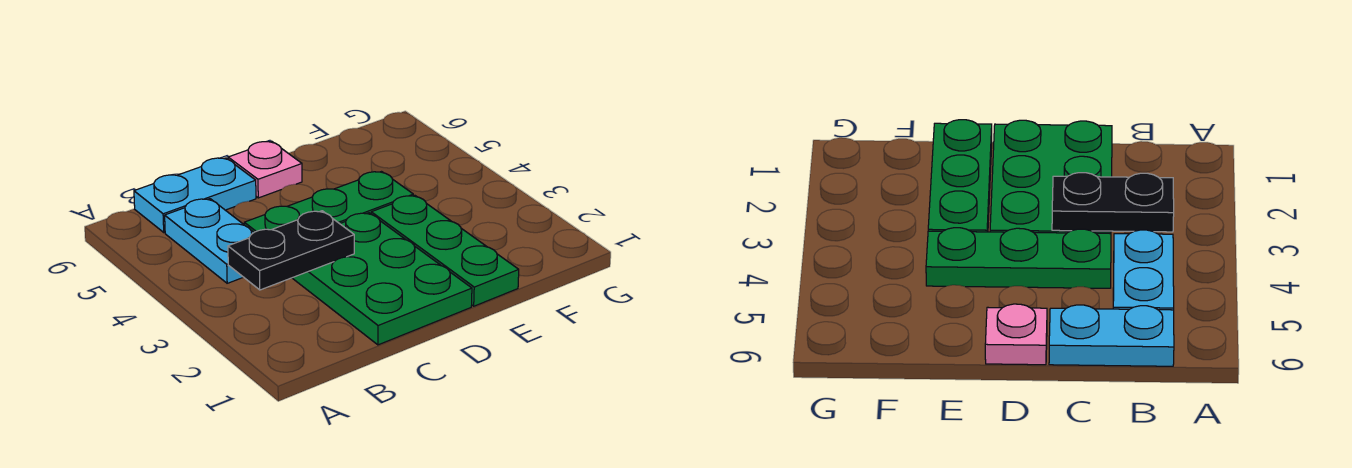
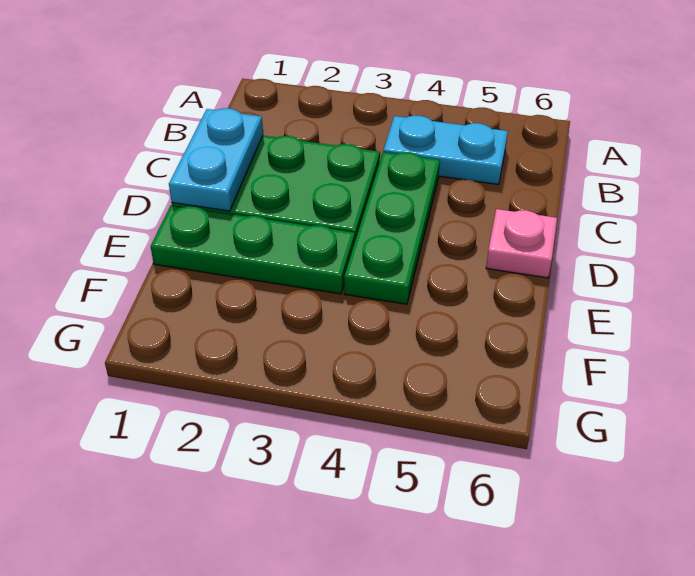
black plate B3:C3 level 2 -> none
cyan plate B6:C6 level 1 -> cyan plate C1:D1 level 2

